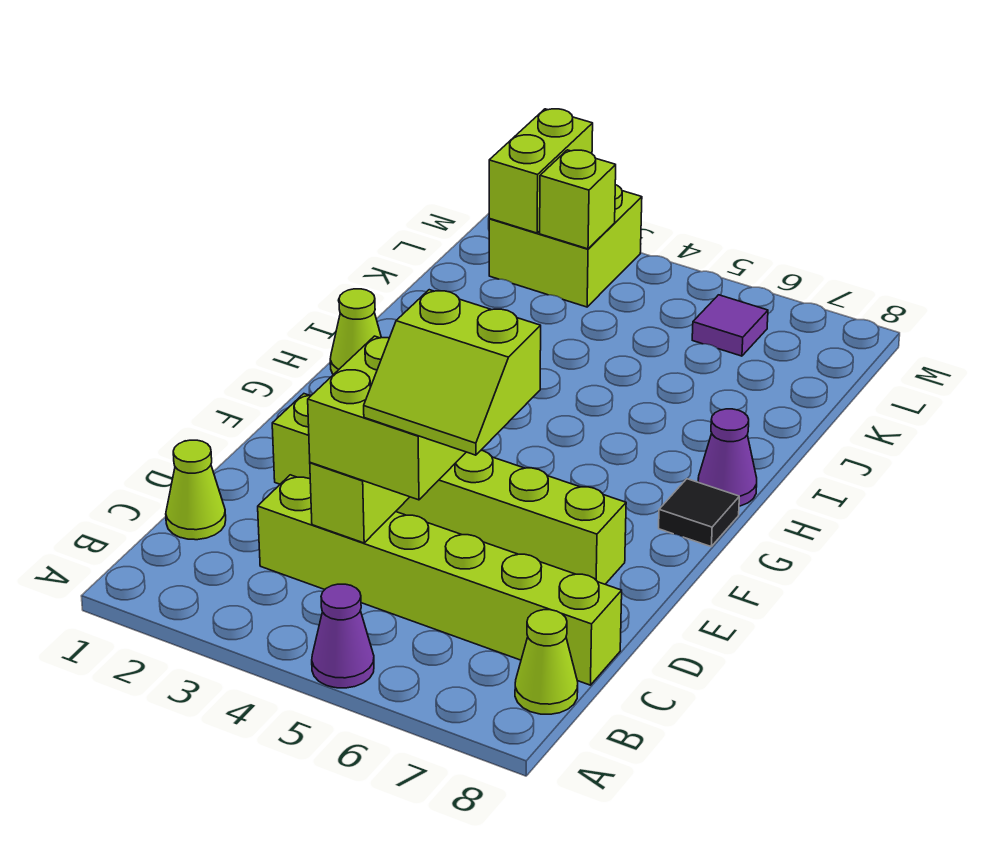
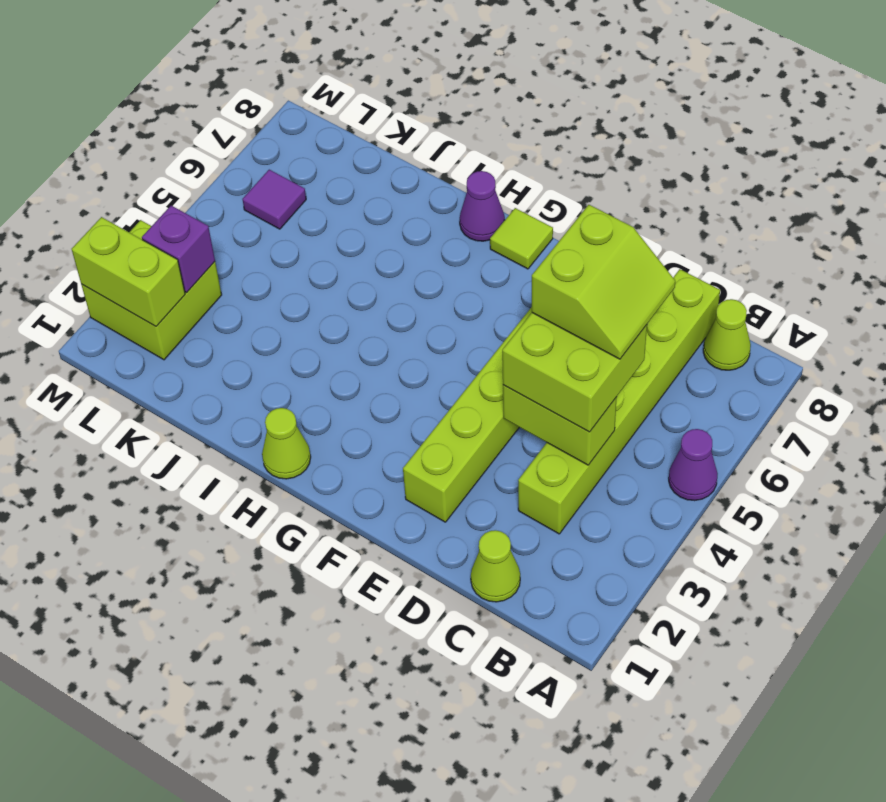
black tile G8 level 1 -> lime tile G8 level 1
lime brick L3 level 2 -> purple brick L3 level 2

